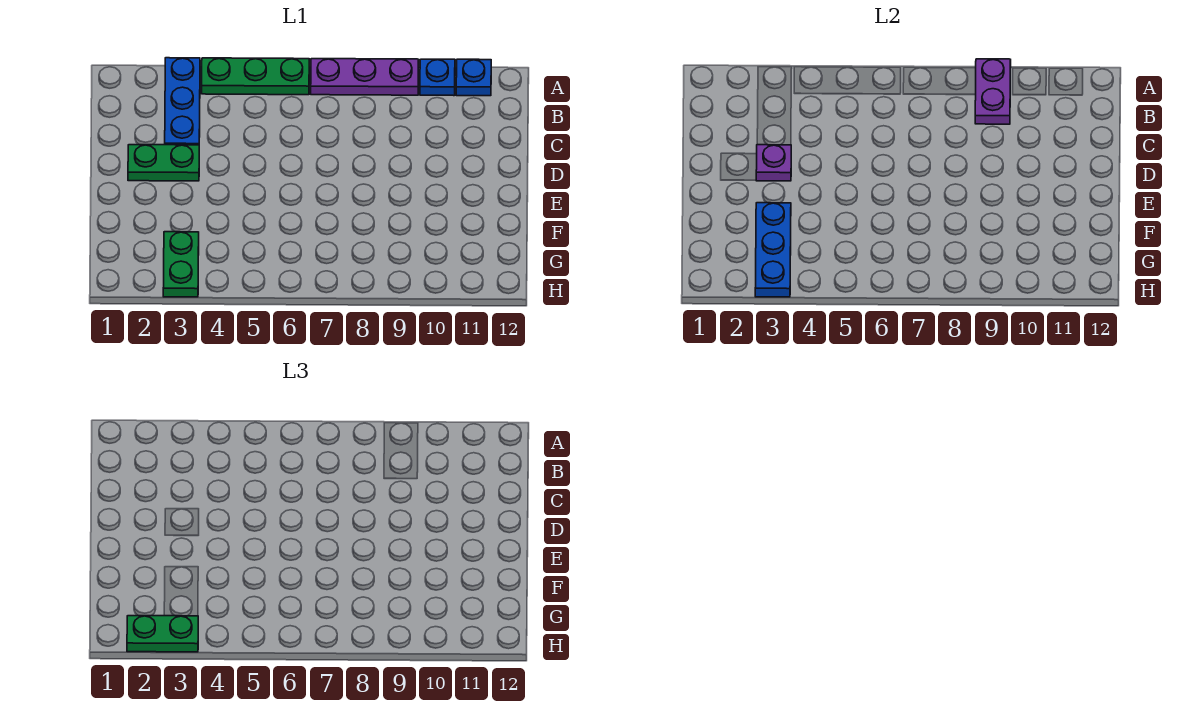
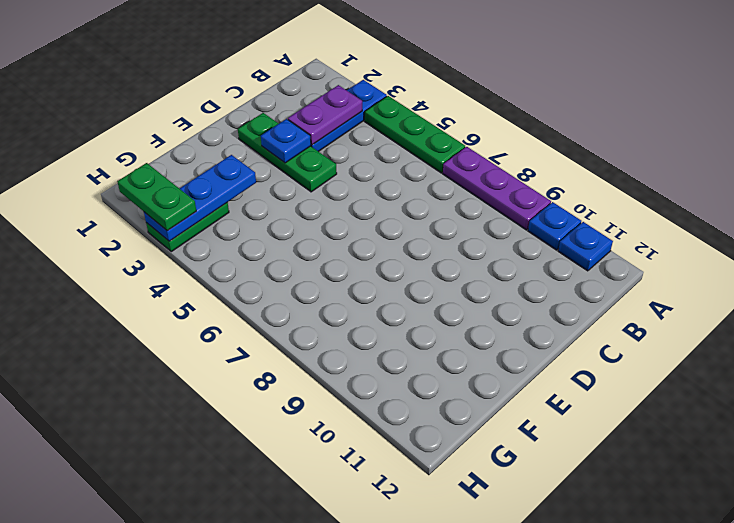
purple plate A9:B9 level 2 -> purple plate B3:C3 level 2
green plate D2:D3 level 1 -> green plate D2:D4 level 1
purple plate D3 level 2 -> blue plate D3 level 2

